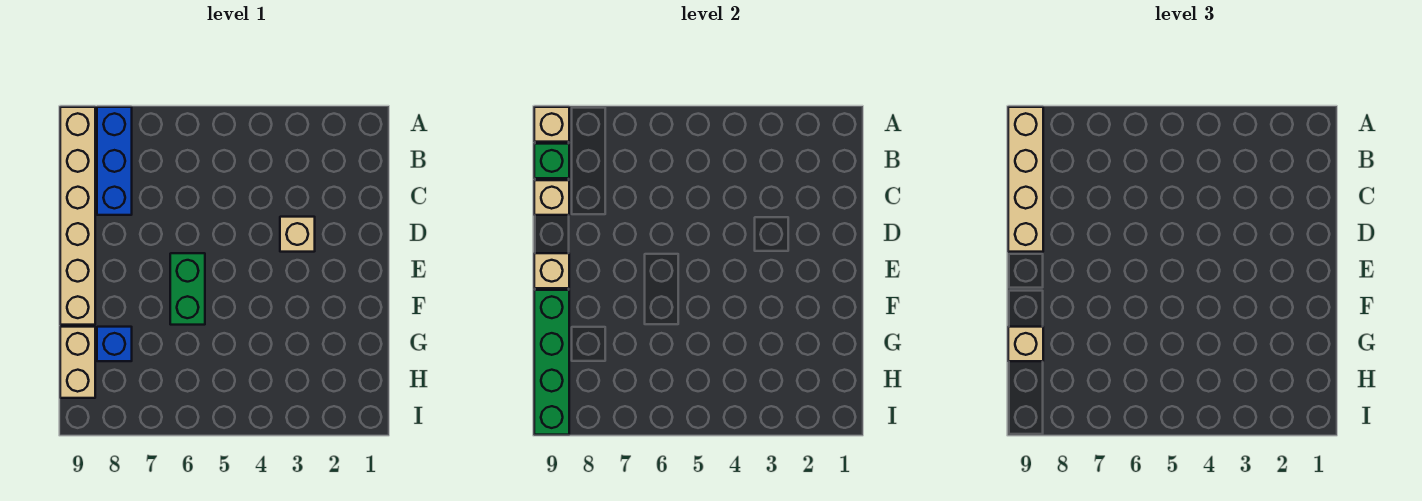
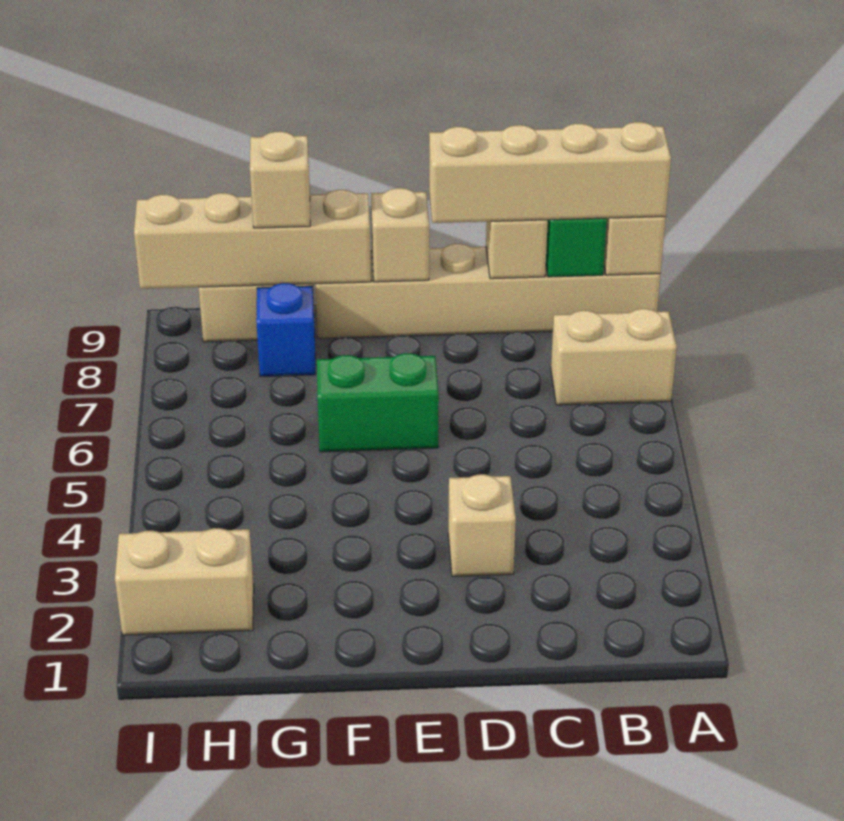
none -> tan brick A7:B7 level 1
blue brick A8:C8 level 1 -> none
green brick F9:I9 level 2 -> tan brick F9:I9 level 2
none -> tan brick H2:I2 level 1

